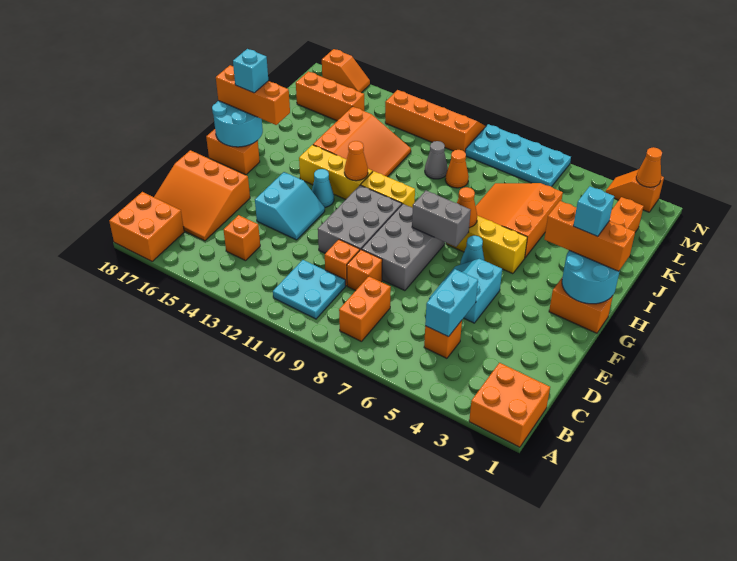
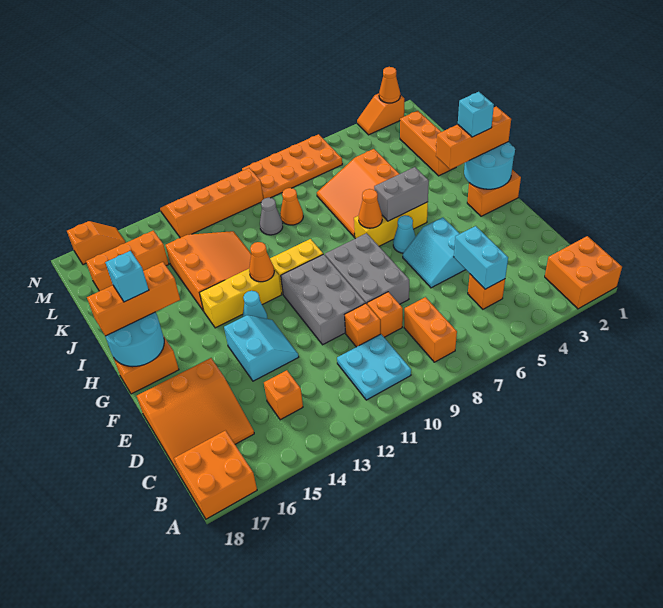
grey brick G7:G8 level 2 -> grey brick H5:H6 level 2
cyan plate M6:N9 level 1 -> orange plate M6:N9 level 1

